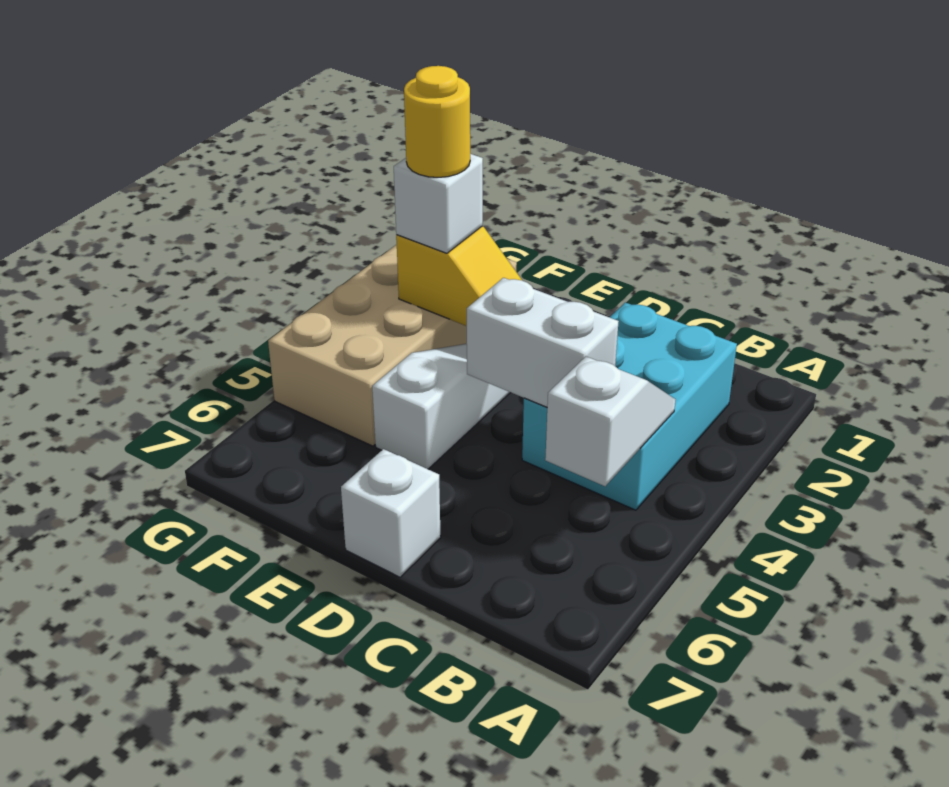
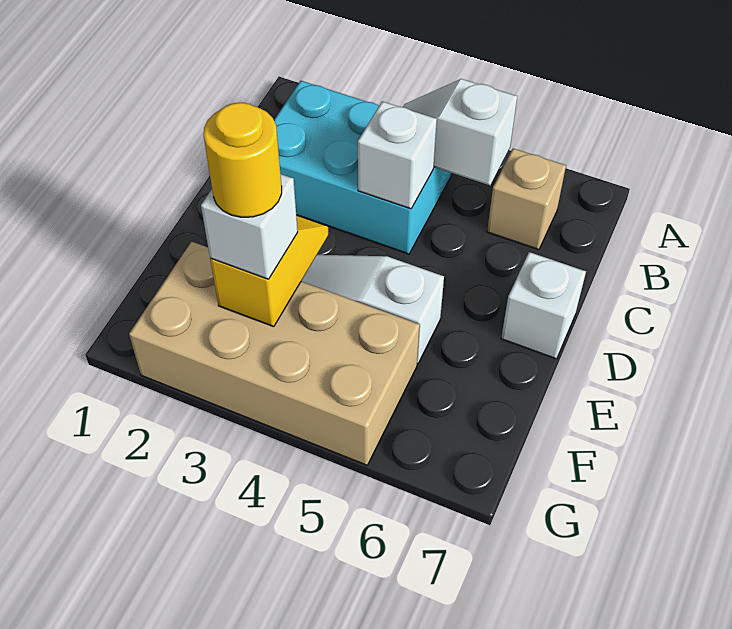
none -> tan brick B6 level 1
white brick C4:D4 level 2 -> white brick C4 level 2

